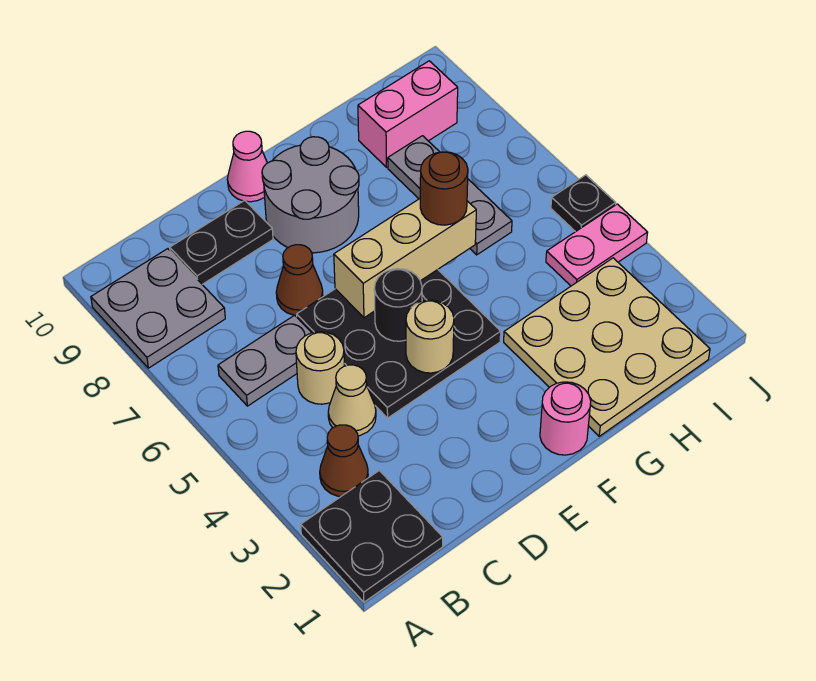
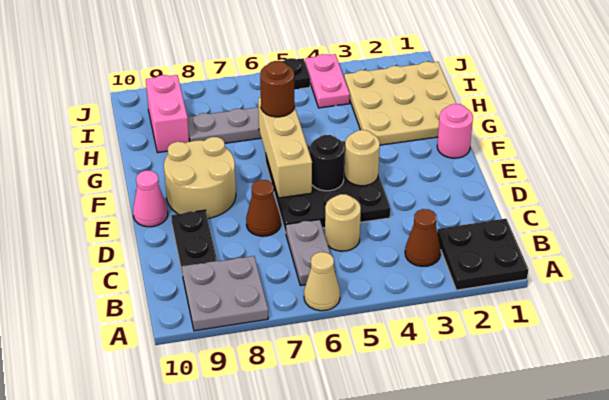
tan cone C4 level 1 -> tan cone A6 level 1
grey round brick E8:F9 level 1 -> tan round brick E8:F9 level 1

